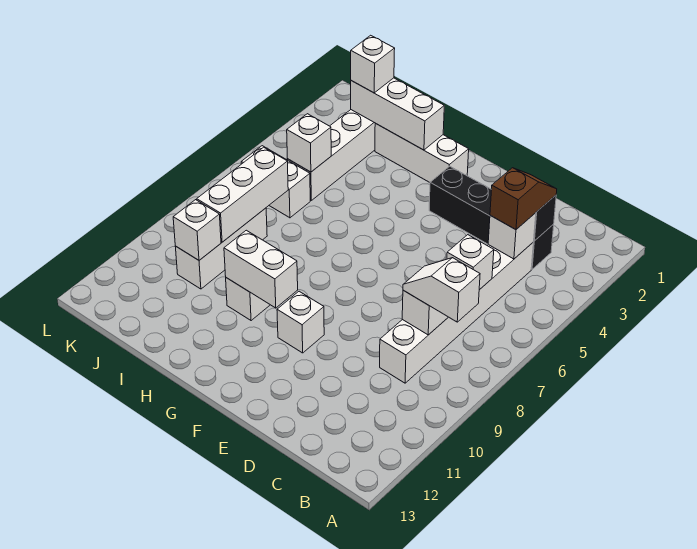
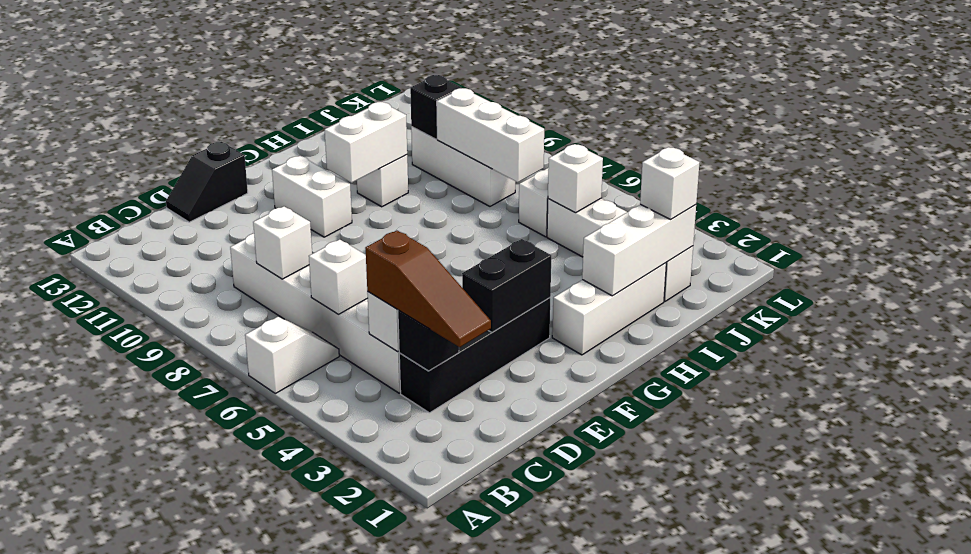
white slope B8:C8 level 3 top B -> white slope A6:B6 level 1 top A
brown slope C3:C4 level 3 top 4 -> brown slope C2:C4 level 3 top 4
none -> black slope D13:E13 level 1 top E
none -> black brick E3:F3 level 2
white brick F10 level 1 -> white brick F10:F11 level 1
white brick J10 level 2 -> black brick J10 level 2

